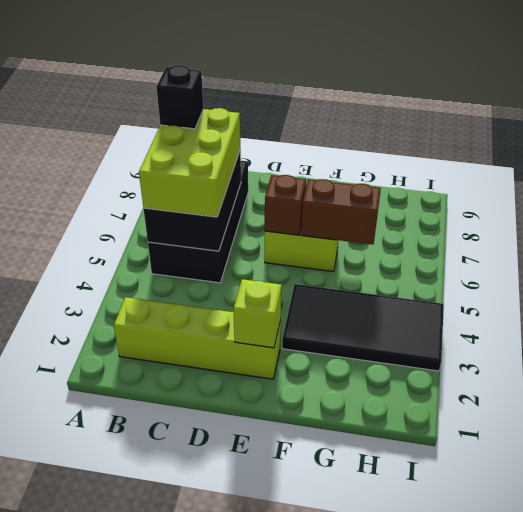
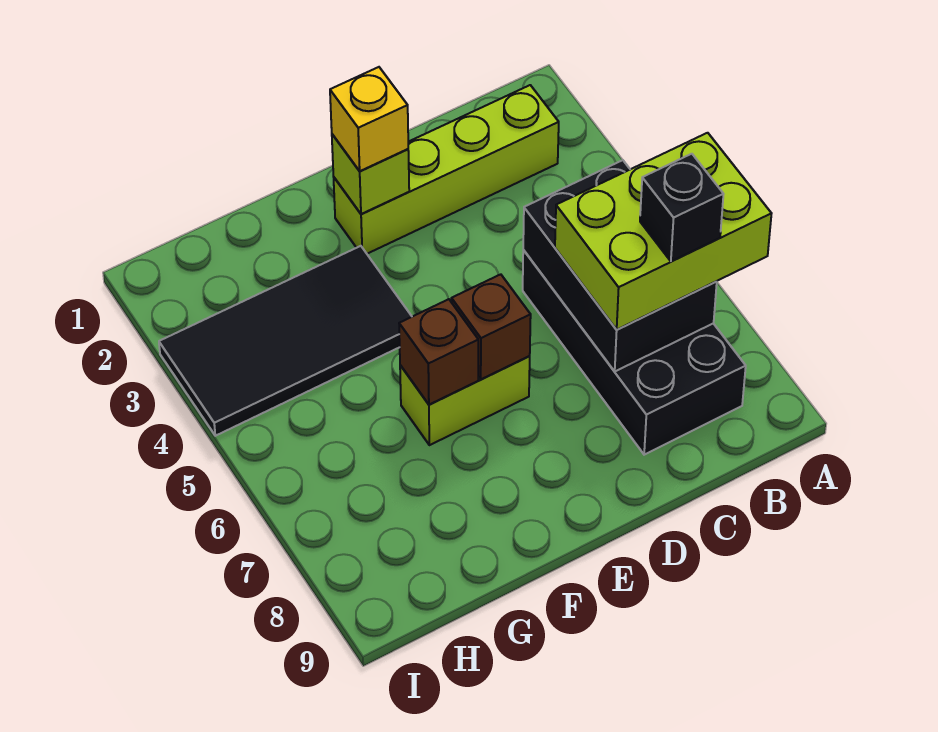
lime brick B5:C7 level 3 -> lime brick A6:C7 level 3
none -> yellow brick E2 level 3
brown brick F6:G6 level 2 -> brown brick F6 level 2

